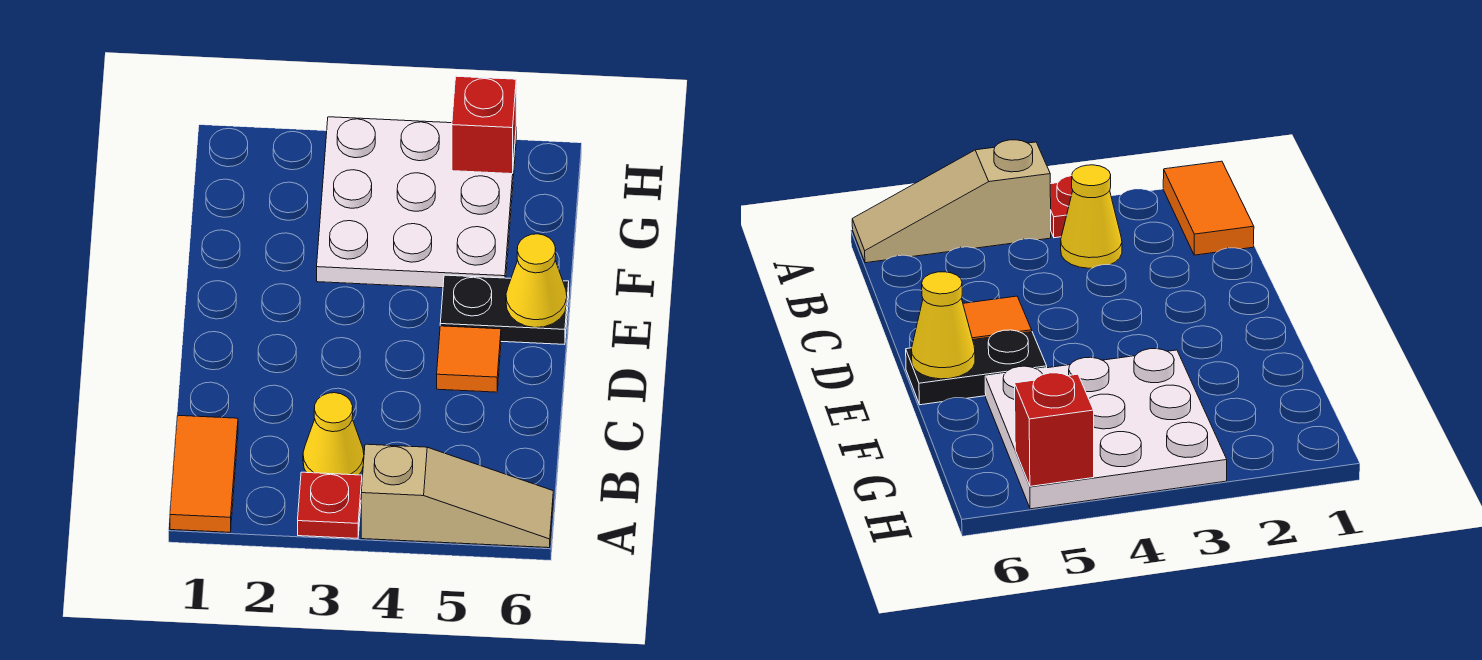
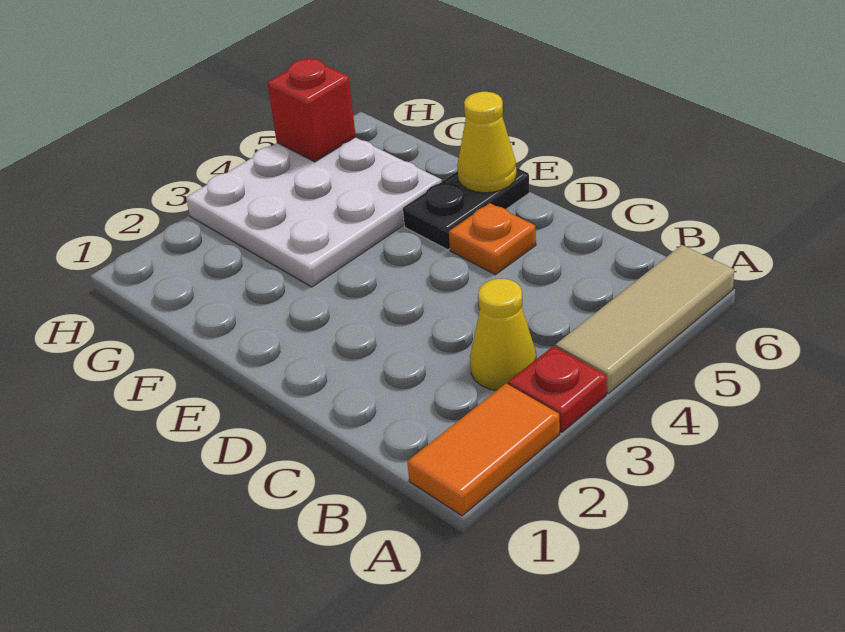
orange tile A1:B1 level 1 -> orange tile A1:A2 level 1
tan slope A4:A6 level 1 top 4 -> tan tile A4:A6 level 1
orange tile D5 level 1 -> orange plate D5 level 1

